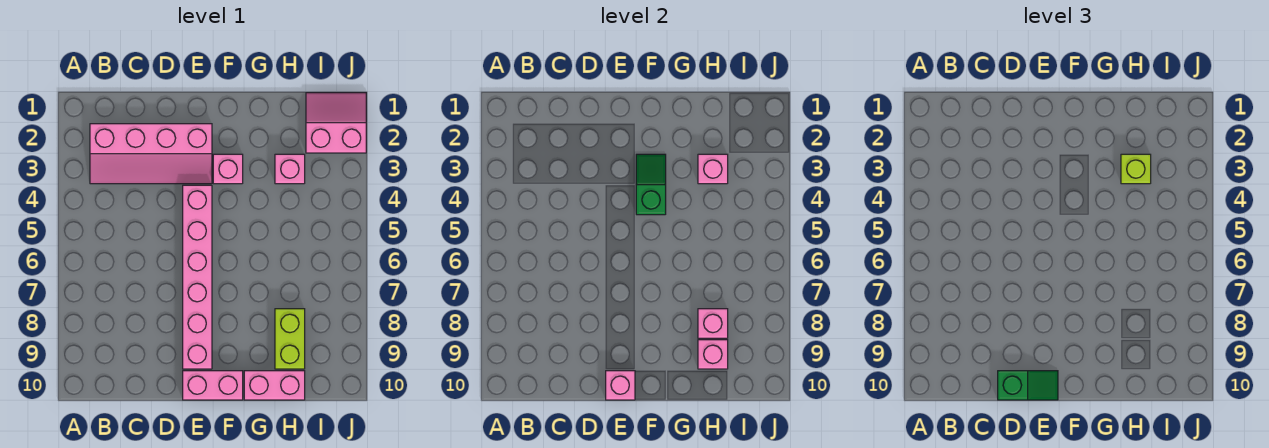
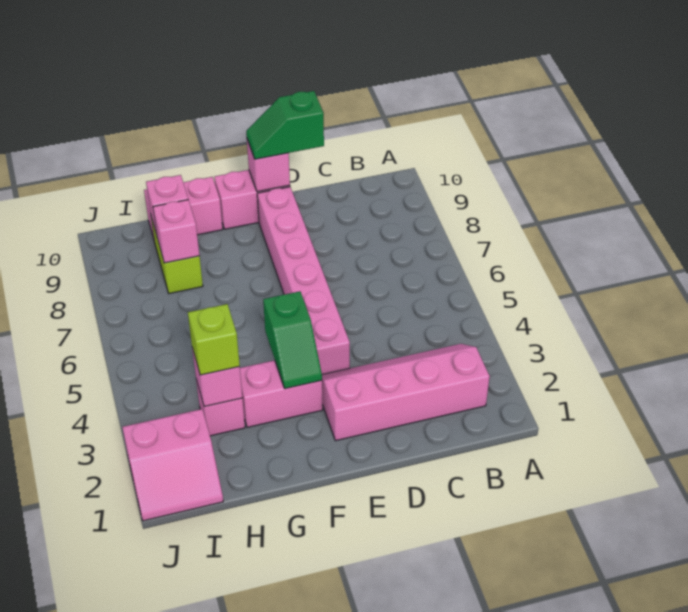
pink brick F3 level 1 -> pink brick F3:G3 level 1

